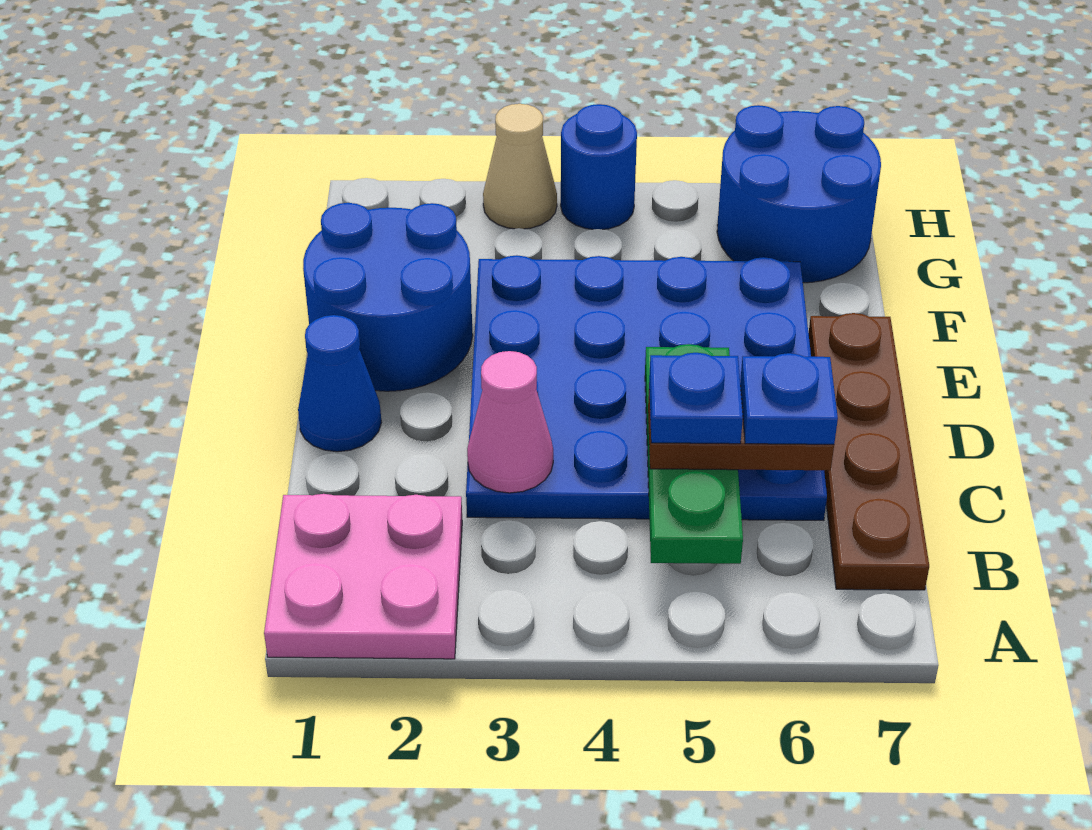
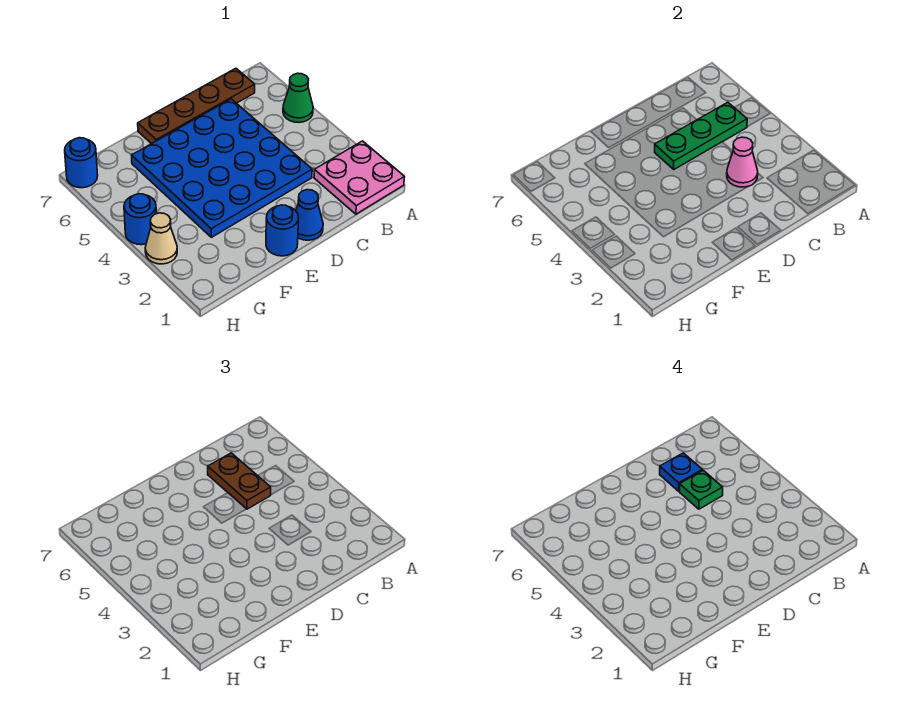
none -> green cone A5 level 1
blue plate C5 level 4 -> green plate C5 level 4
blue round brick E1:F2 level 1 -> blue round brick E1 level 1
blue round brick G6:H7 level 1 -> blue round brick H7 level 1

